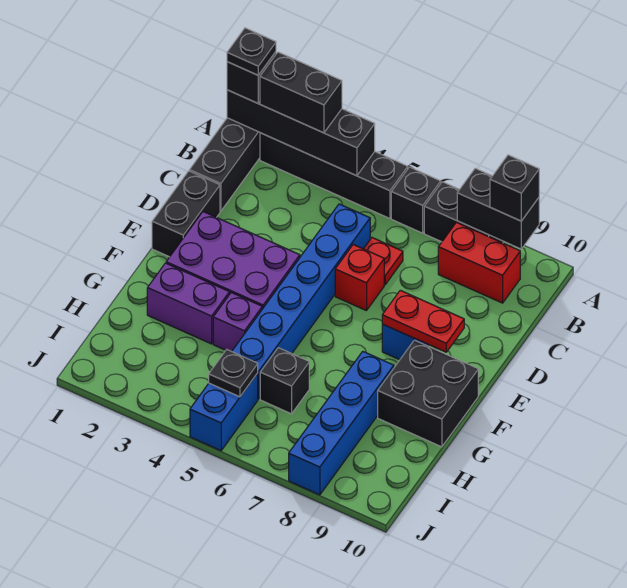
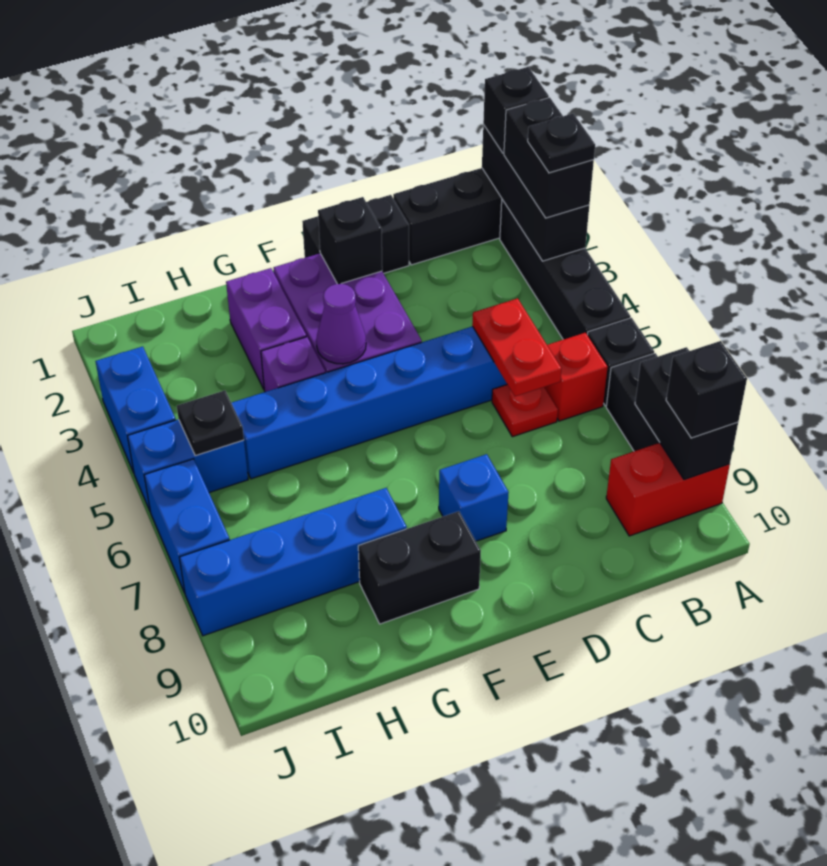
black brick A1:A4 level 2 -> black brick A1:A3 level 2
black plate A1 level 4 -> black plate A3 level 4
red brick B8:B9 level 1 -> red brick A9:B9 level 1
red brick D6 level 1 -> red brick B6 level 1
red plate E8:E9 level 2 -> red plate C5:C6 level 2
none -> purple cone F4 level 2
black brick F9:G10 level 1 -> black brick F9:G9 level 1
black brick H6 level 1 -> black brick E2 level 2
none -> blue brick J3:J4 level 1
none -> blue brick J6:J7 level 1

